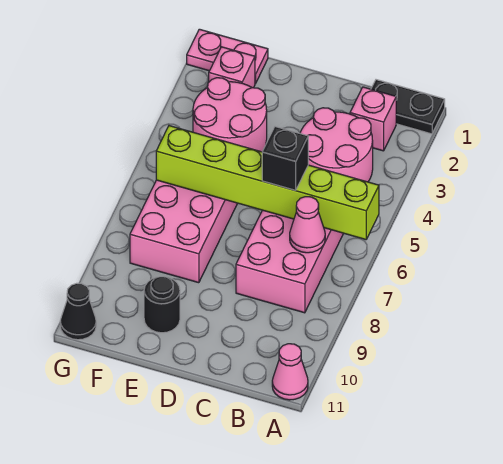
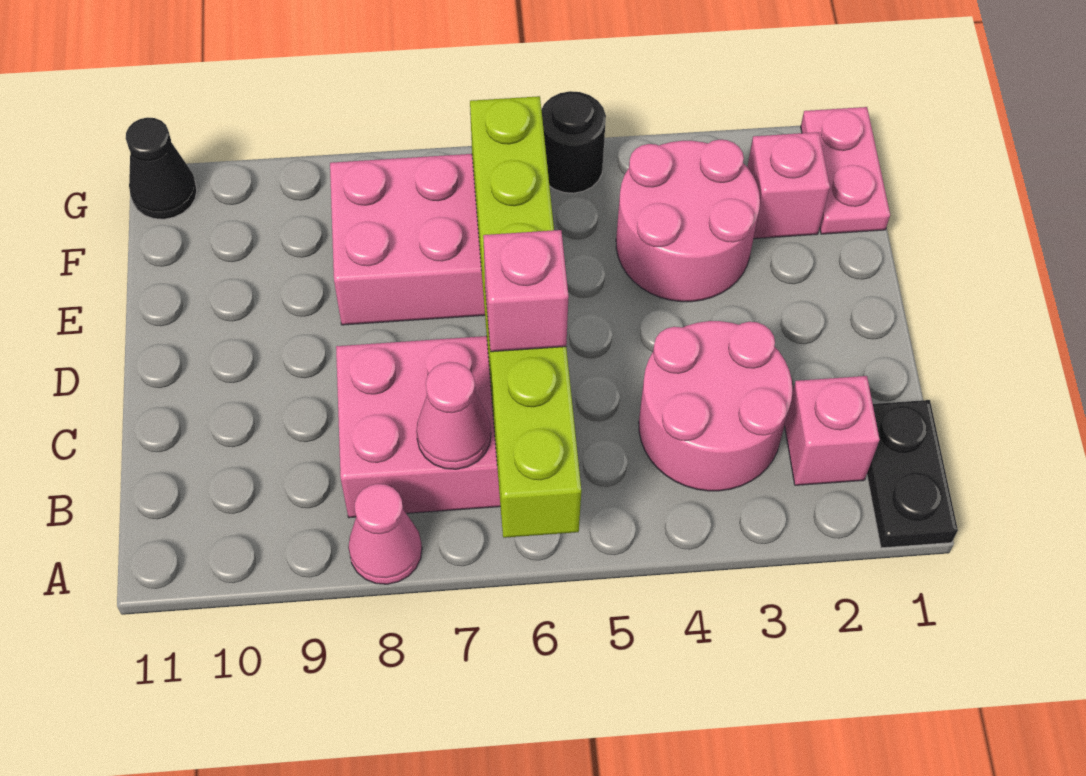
pink cone A11 level 1 -> pink cone A8 level 1
black brick C6 level 3 -> pink brick C6 level 3
black round brick E10 level 1 -> black round brick G5 level 1

